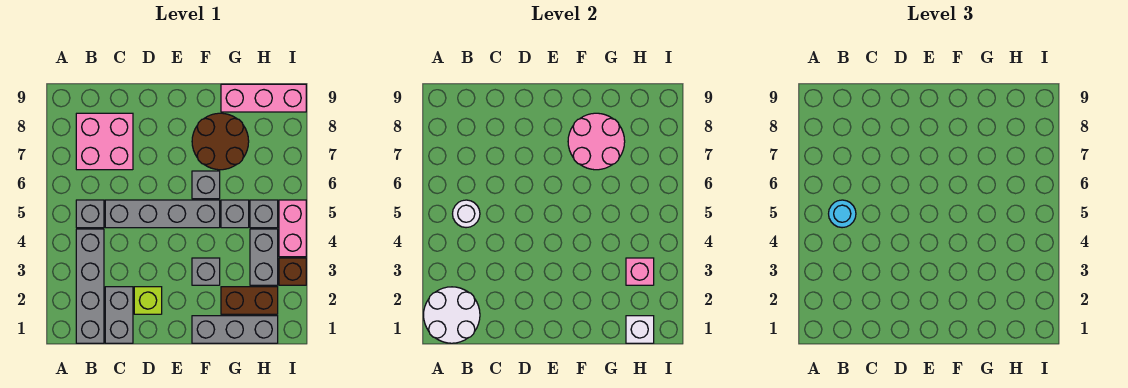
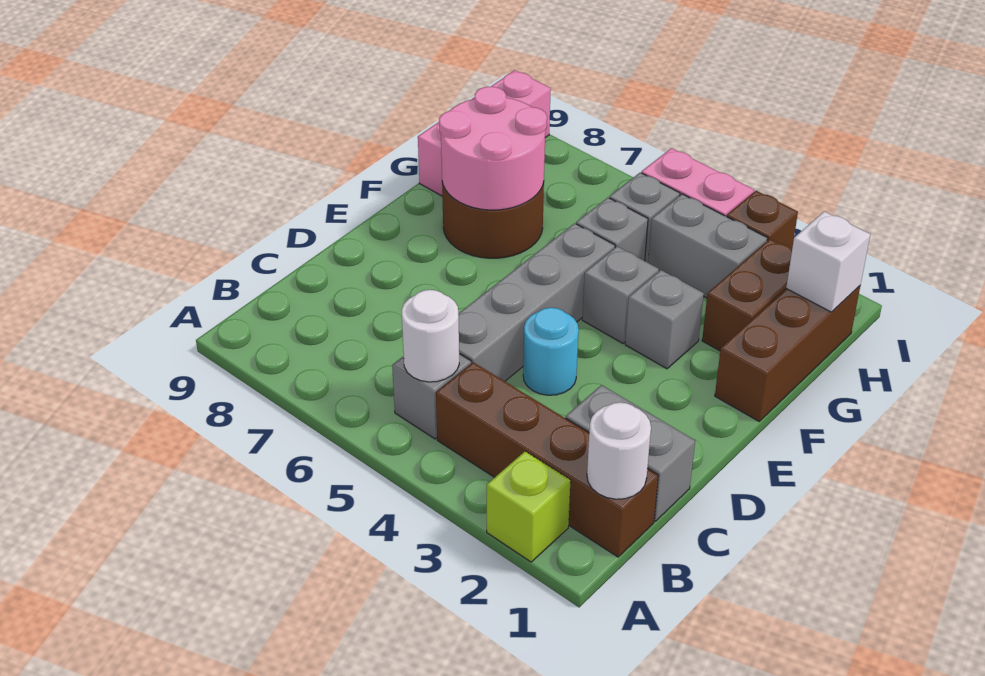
white round brick A1:B2 level 2 -> white round brick B1 level 2
grey brick B1:B4 level 1 -> brown brick B1:B4 level 1
cyan round brick B5 level 3 -> cyan round brick D4 level 1
pink brick B7:C8 level 1 -> none
lime brick D2 level 1 -> lime brick A2 level 1
grey brick F1:H1 level 1 -> brown brick F1:H1 level 1
grey brick F6 level 1 -> grey brick F4 level 1
pink brick H3 level 2 -> none

